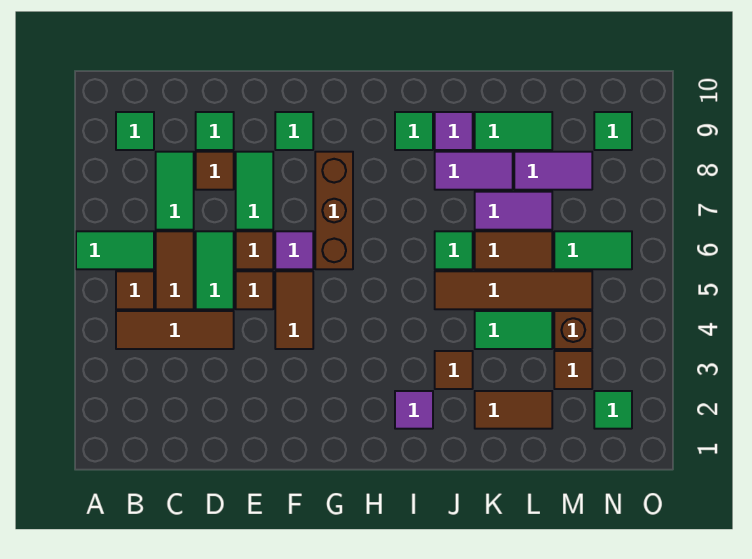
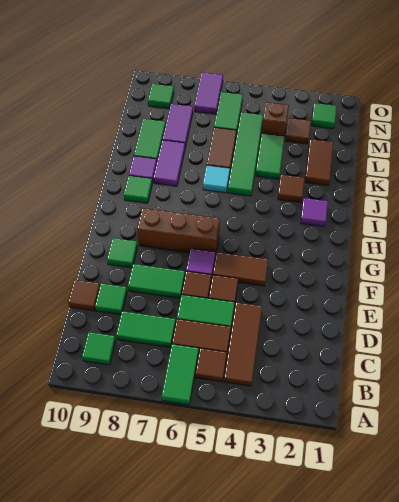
brown tile D8 level 1 -> brown tile D10 level 1
brown tile J5:M5 level 1 -> green tile J5:M5 level 1
green tile J6 level 1 -> cyan tile J6 level 1
purple tile K7:L7 level 1 -> purple tile N7:O7 level 1

